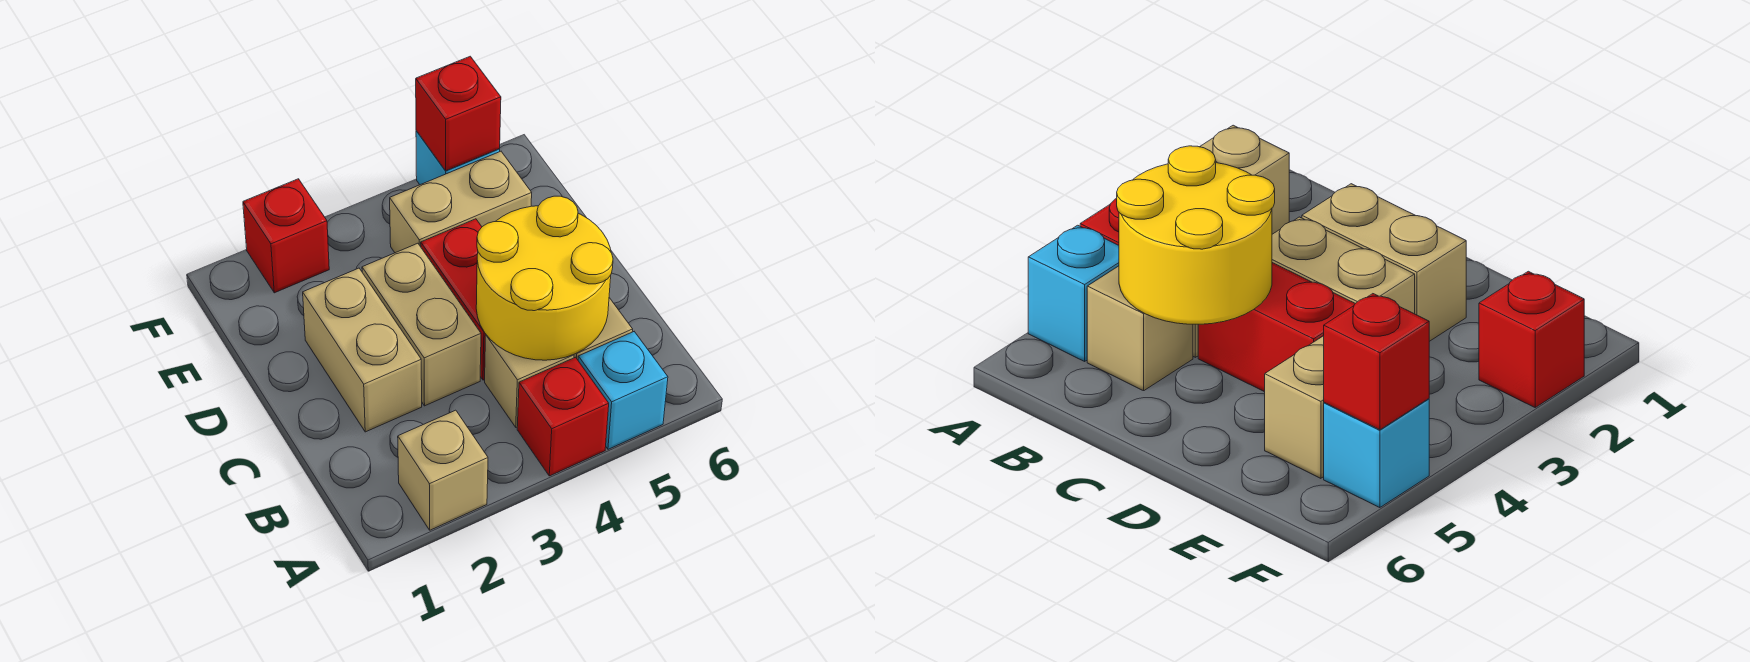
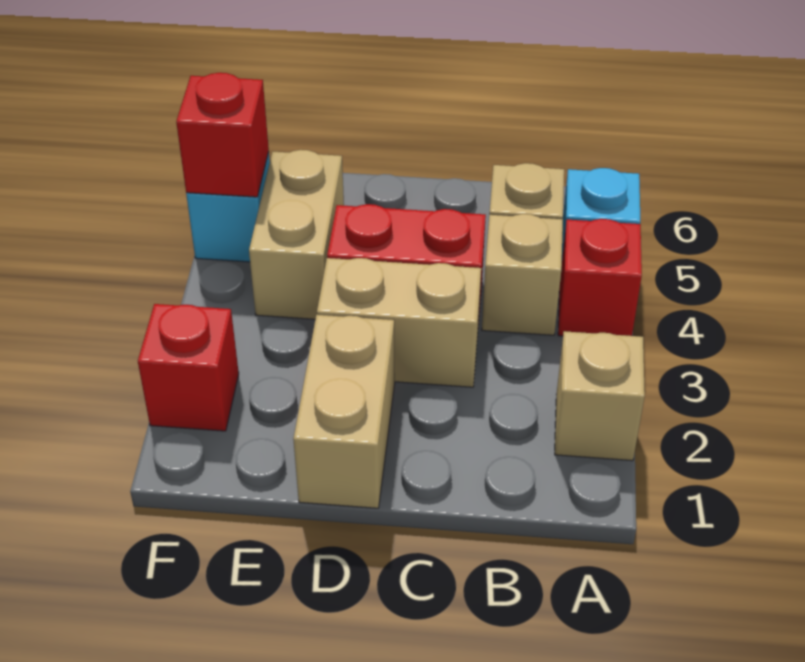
yellow round brick B4:C5 level 2 -> none
tan brick C2:D2 level 1 -> tan brick D1:D2 level 1

